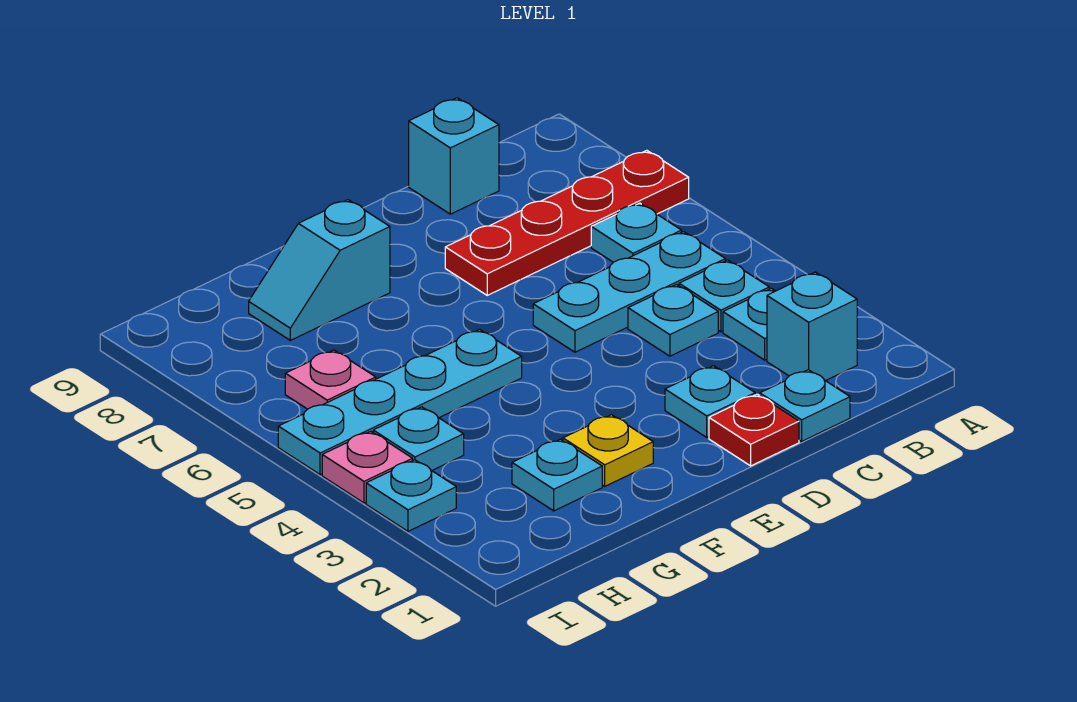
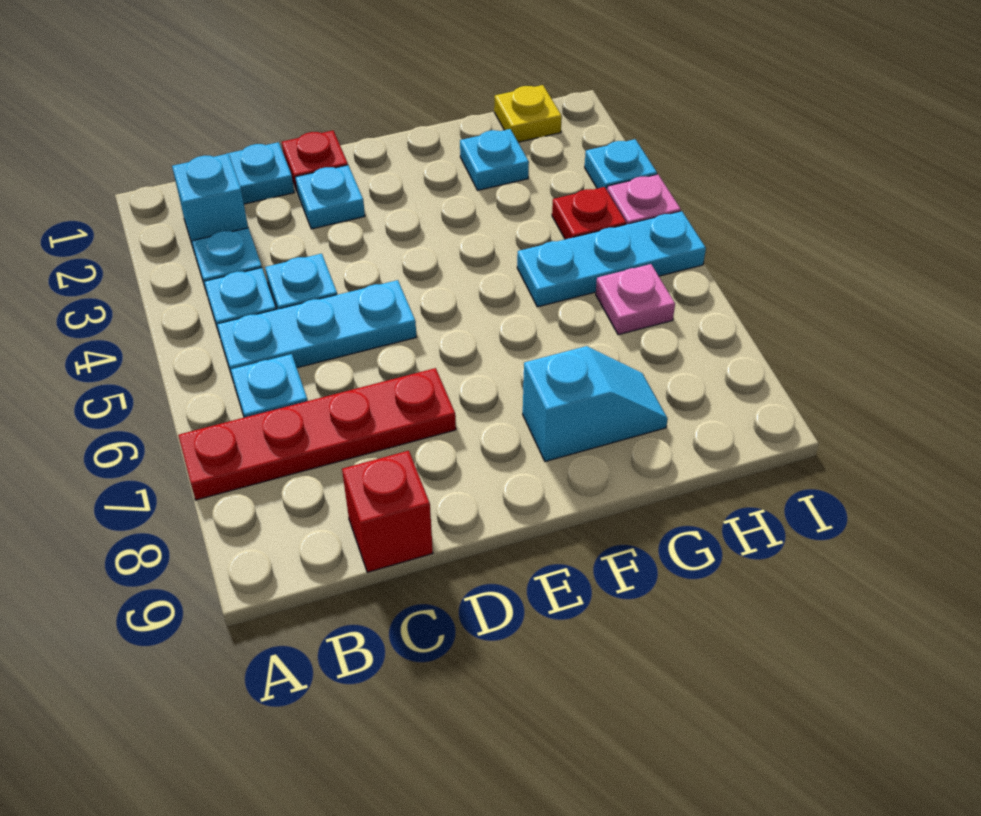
cyan brick C9 level 1 -> red brick C9 level 1
yellow plate F2 level 1 -> yellow plate H1 level 1
cyan plate F5:I5 level 1 -> cyan plate G5:I5 level 1
cyan plate H4 level 1 -> red plate H4 level 1

